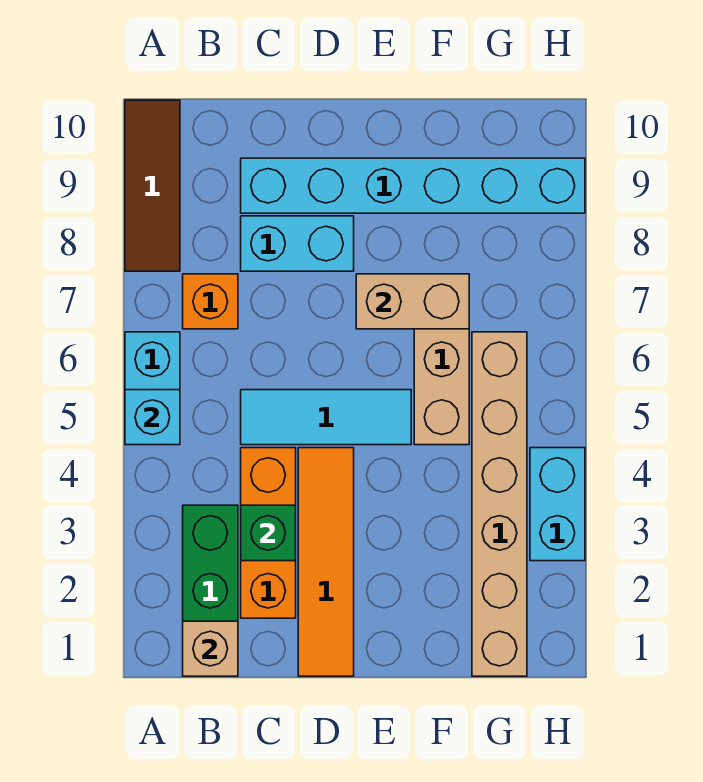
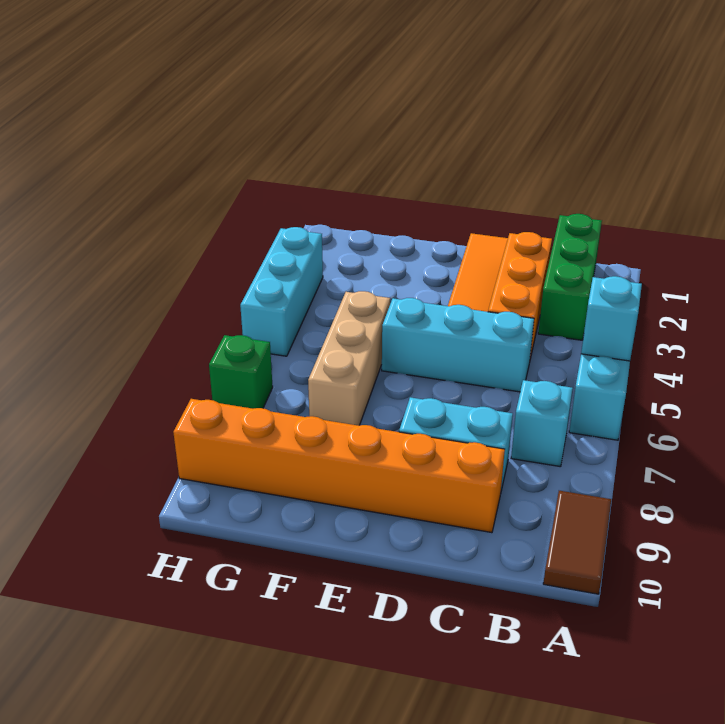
brown tile A8:A10 level 1 -> brown tile A9:A10 level 1
tan brick B1 level 2 -> none
orange brick B7 level 1 -> cyan brick B7 level 1
green brick C3 level 2 -> green brick H7 level 1
cyan tile C5:E5 level 1 -> cyan brick C5:E5 level 1
cyan brick C9:H9 level 1 -> orange brick C9:H9 level 1
tan brick E7:F7 level 2 -> none
tan brick G1:G6 level 1 -> none
cyan brick H3:H4 level 1 -> cyan brick H3:H5 level 1

